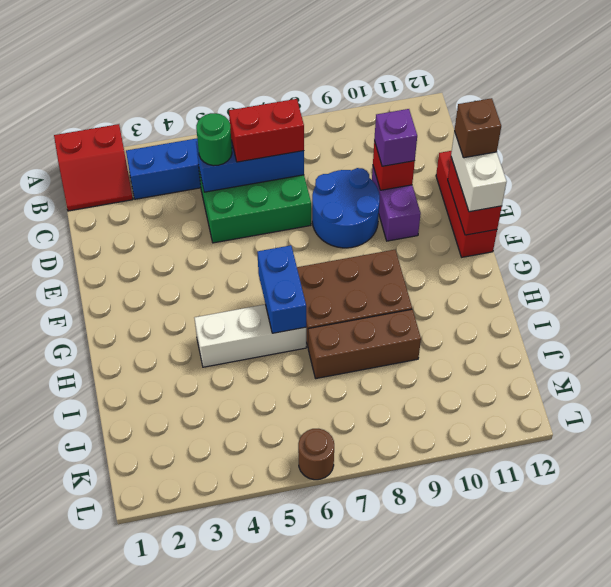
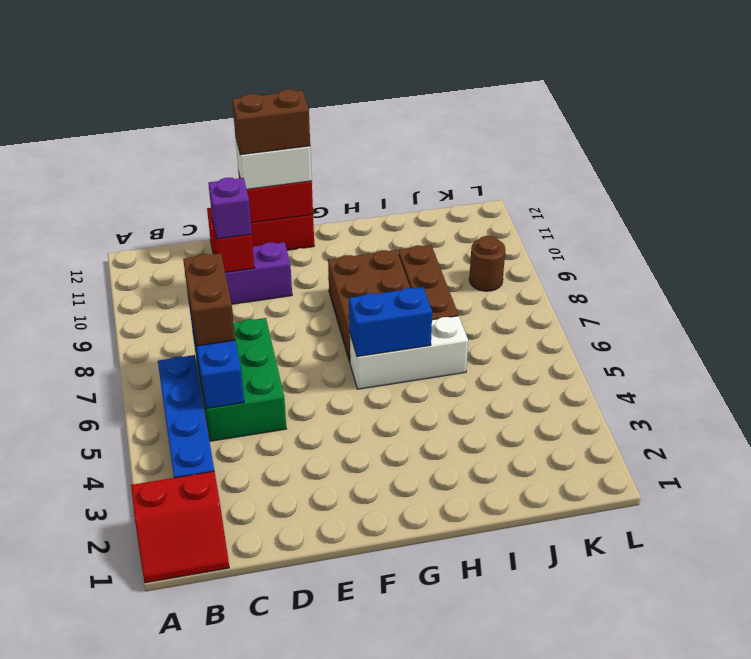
red slope A1:B2 level 1 top A -> red slope A1:B2 level 1 top 2
green round brick C5 level 3 -> none
red brick C6:C7 level 3 -> brown brick C6:C7 level 3
blue round brick D8:E9 level 1 -> none
brown brick E12 level 4 -> brown brick E12:F12 level 4
white brick H4:H6 level 1 -> white brick G6:I6 level 1
brown round brick L6 level 1 -> brown round brick K9 level 1

